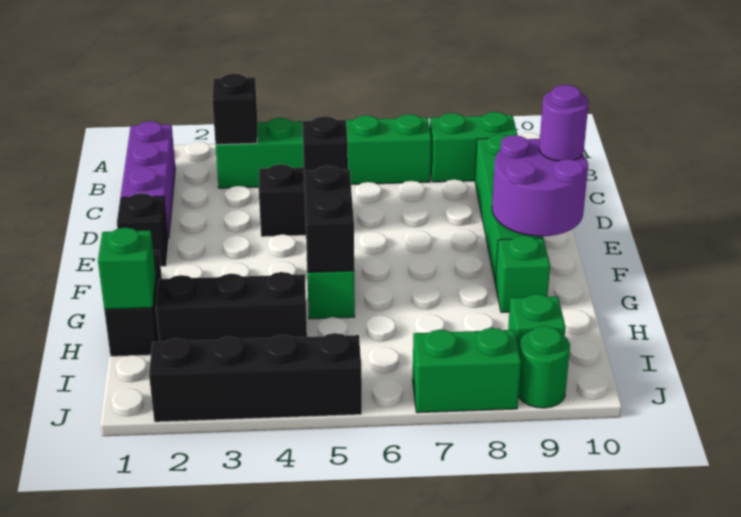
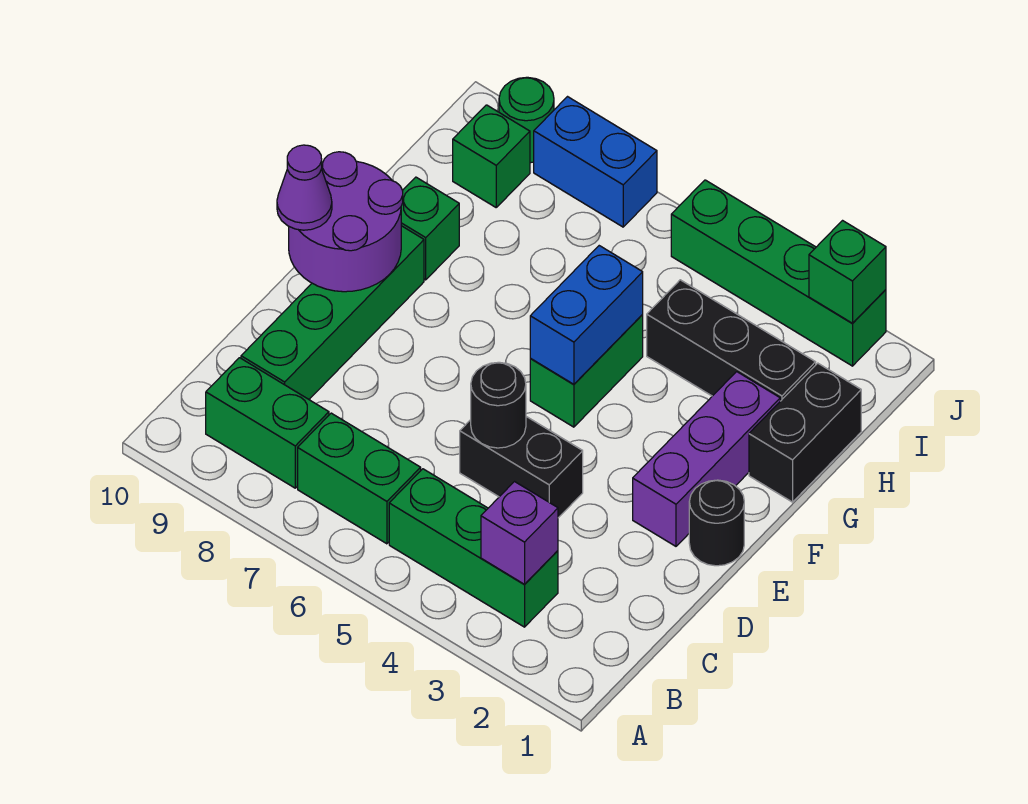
purple brick B1:D1 level 1 -> purple brick E2:G2 level 1
black brick B3 level 2 -> purple brick B3 level 2
black brick D5 level 2 -> black round brick D5 level 2
black brick E1 level 1 -> black round brick E1 level 1
purple round brick E10 level 3 -> purple cone E10 level 3
black brick F5:G5 level 2 -> blue brick F5:G5 level 2
green brick H1 level 2 -> green brick J2 level 2
black brick J2:J5 level 1 -> green brick J2:J5 level 1
green brick J7:J8 level 1 -> blue brick J7:J8 level 1

